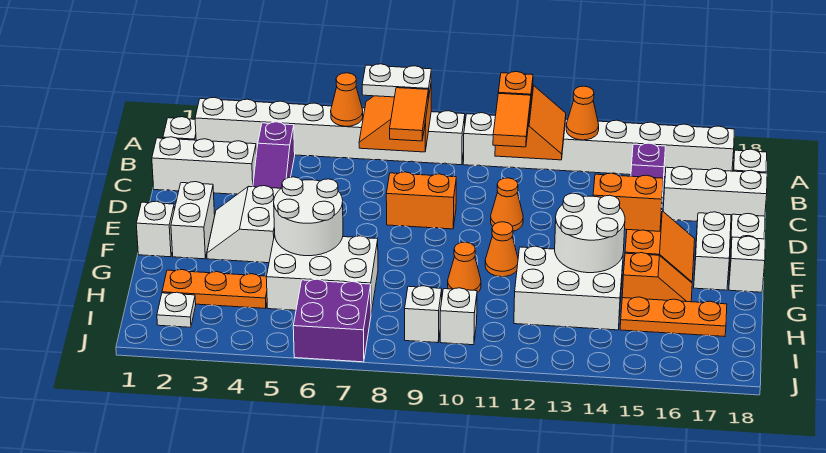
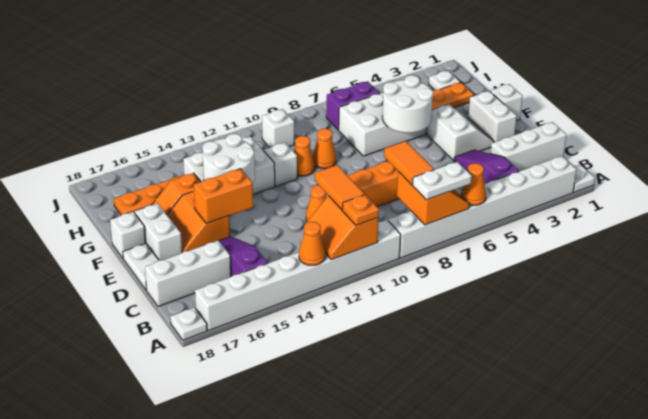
orange cone F11 level 1 -> orange cone G9 level 1
purple brick I6:J7 level 1 -> purple brick I6:I7 level 1
white brick I9 level 1 -> white brick G11 level 1

